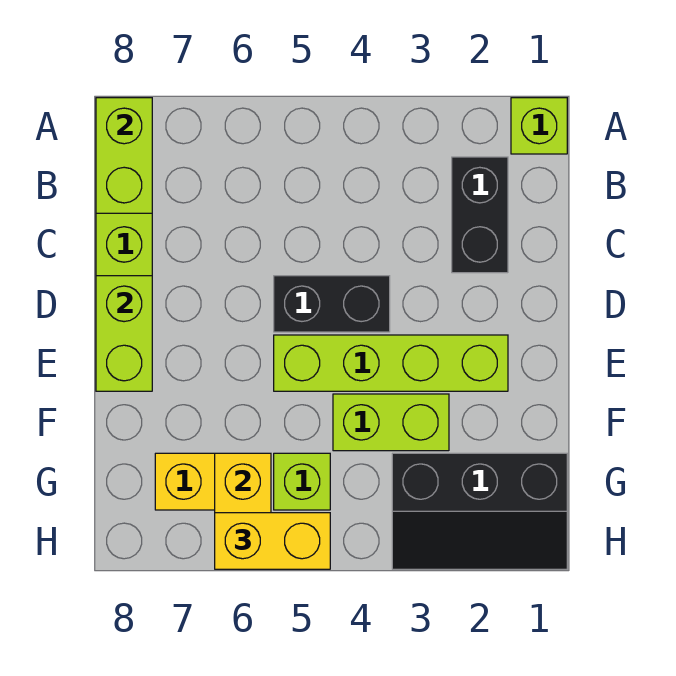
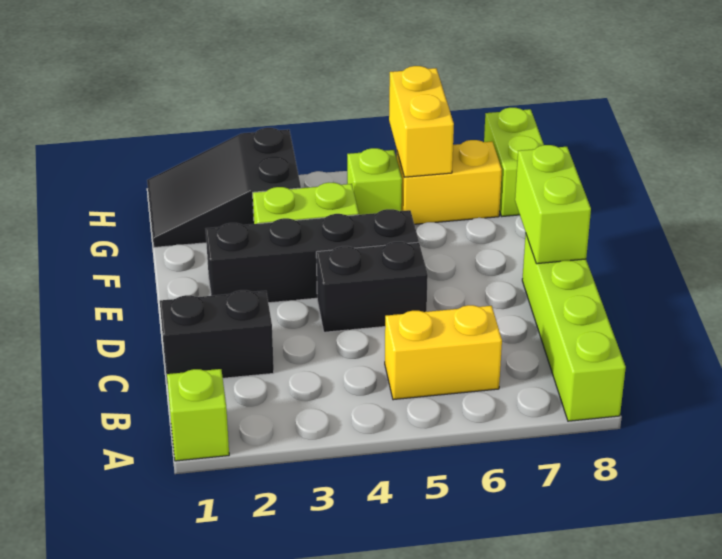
lime brick A8:B8 level 2 -> lime brick G8:H8 level 1
black brick B2:C2 level 1 -> black brick C1:C2 level 1
lime brick E2:E5 level 1 -> black brick E2:E5 level 1
black slope G1:H3 level 1 top G -> black slope G1:H3 level 1 top 3
yellow brick H5:H6 level 3 -> yellow brick B5:B6 level 1

